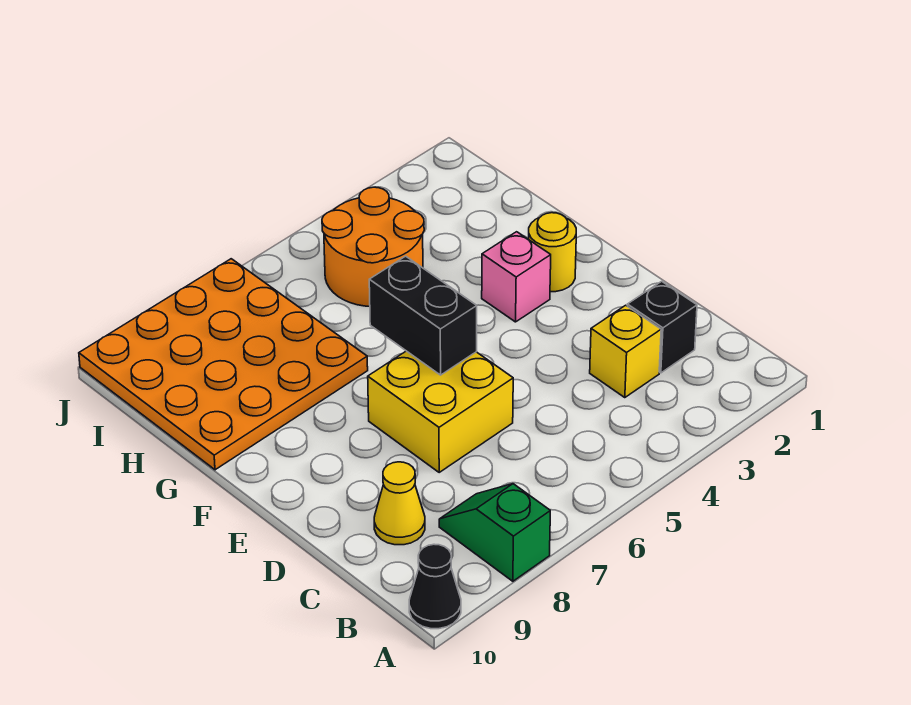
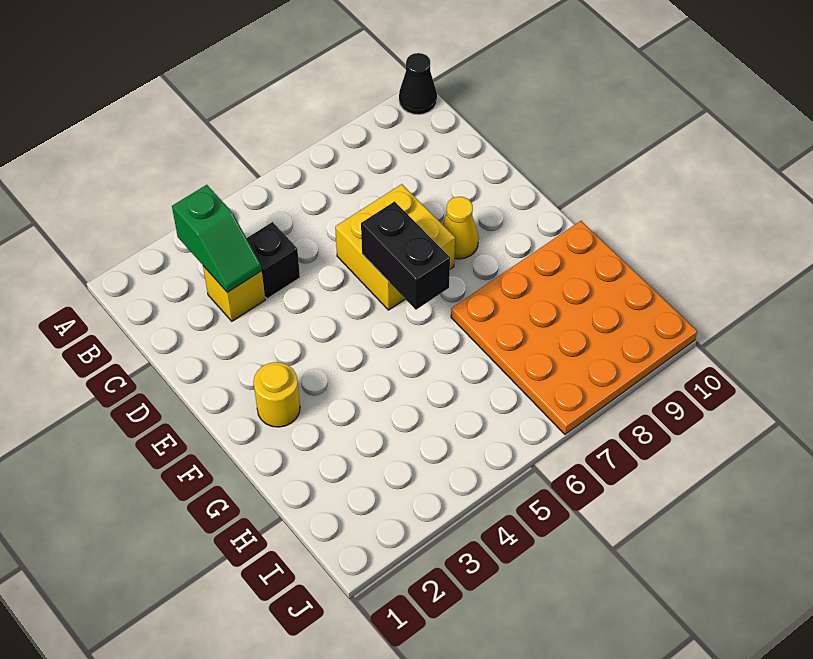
green slope A8:B8 level 1 top A -> green slope B3:C3 level 2 top B
black brick C2 level 1 -> black brick C4 level 1
yellow cone C9 level 1 -> yellow cone E8 level 1
pink brick F3 level 1 -> none
orange round brick H4:I5 level 1 -> none

